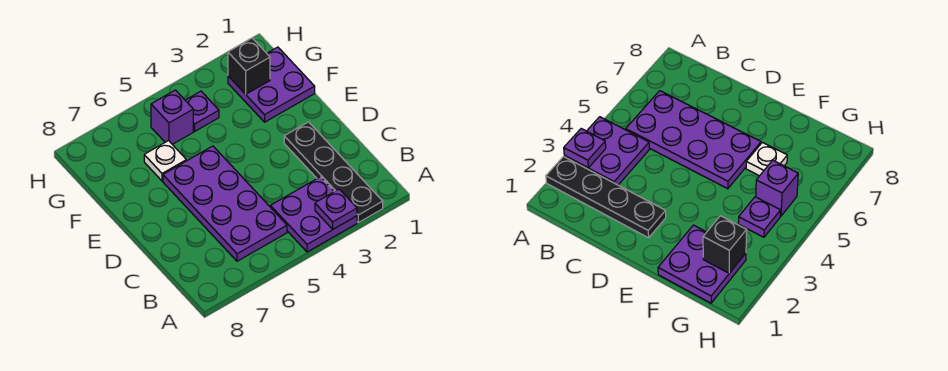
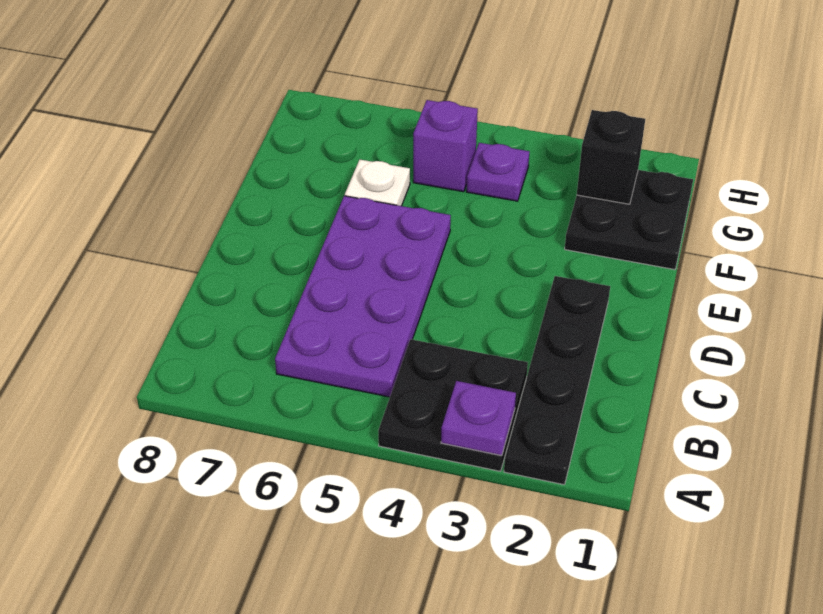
purple plate A3:B4 level 1 -> black plate A3:B4 level 1
purple plate F1:G2 level 1 -> black plate F1:G2 level 1

